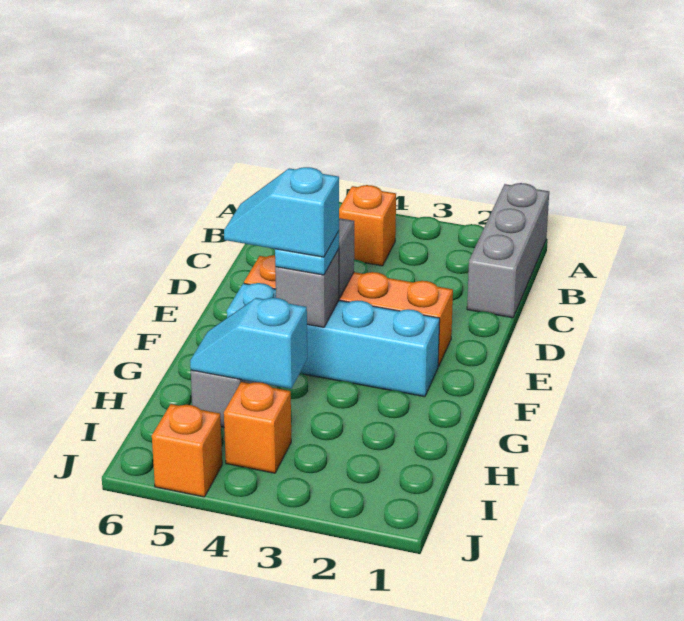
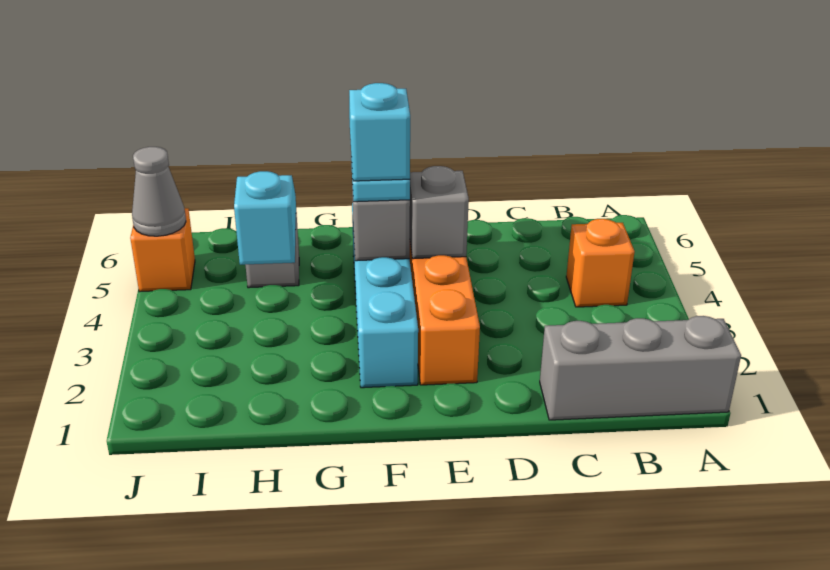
orange brick I4 level 1 -> none
none -> grey cone J5 level 2

